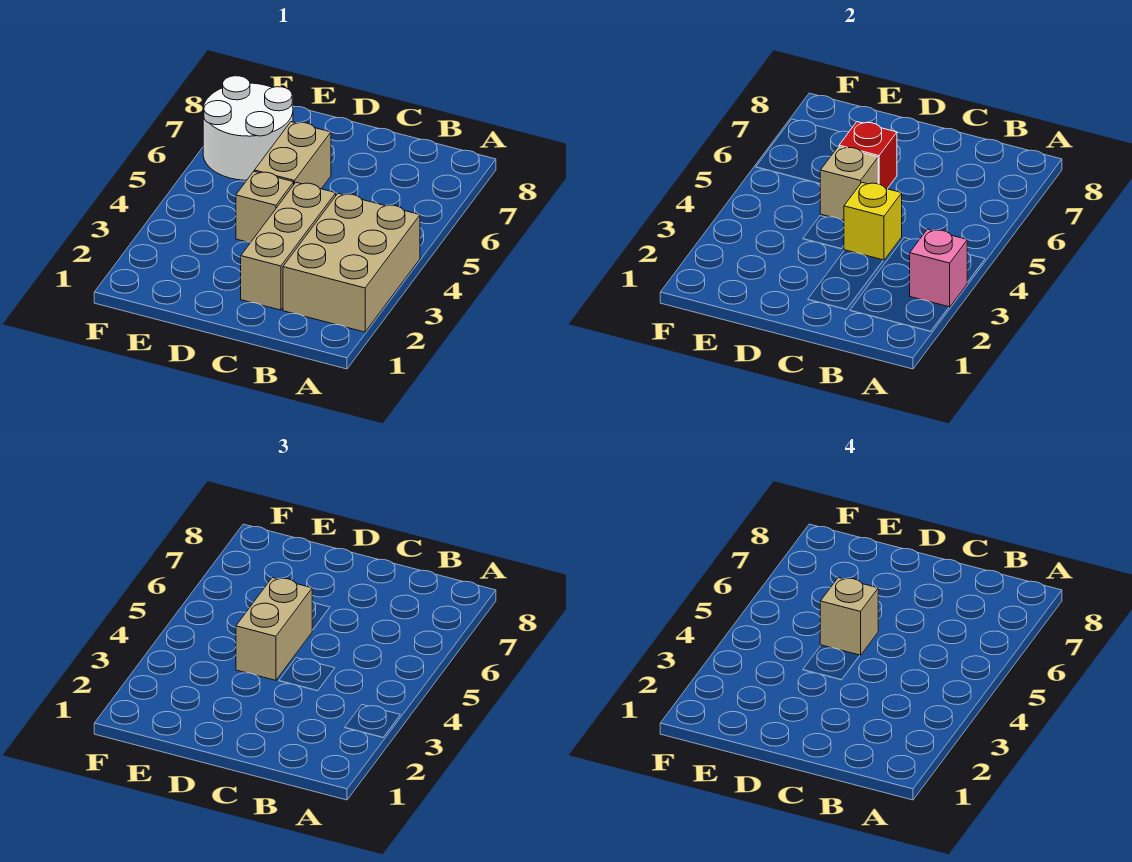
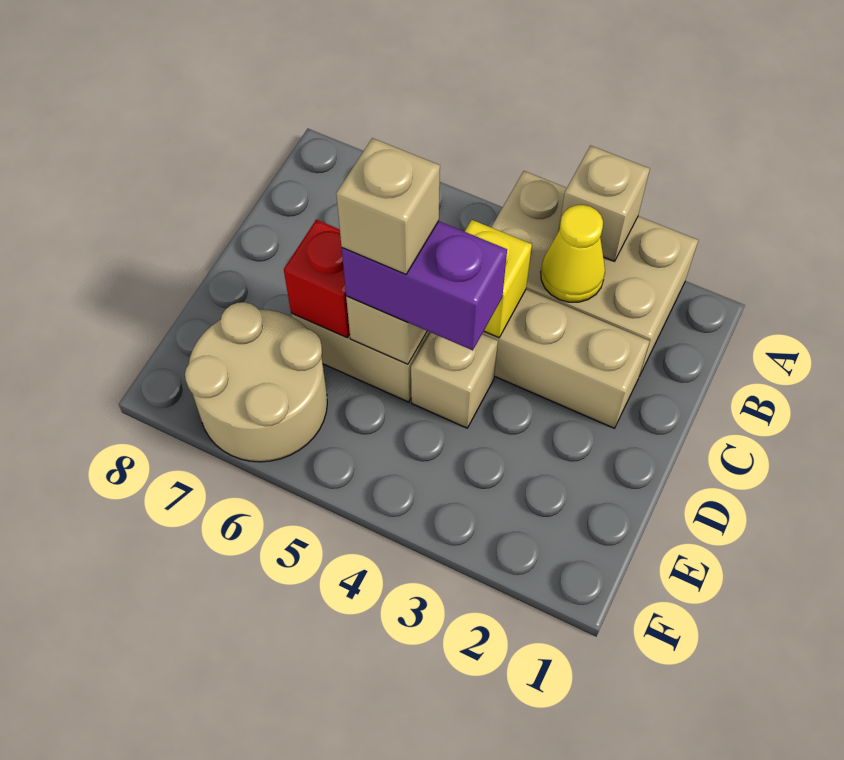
pink brick A3 level 2 -> tan brick A3 level 2
none -> yellow cone B3 level 2
tan brick D4:D5 level 3 -> purple brick D4:D5 level 3
white round brick E6:F7 level 1 -> tan round brick E6:F7 level 1

